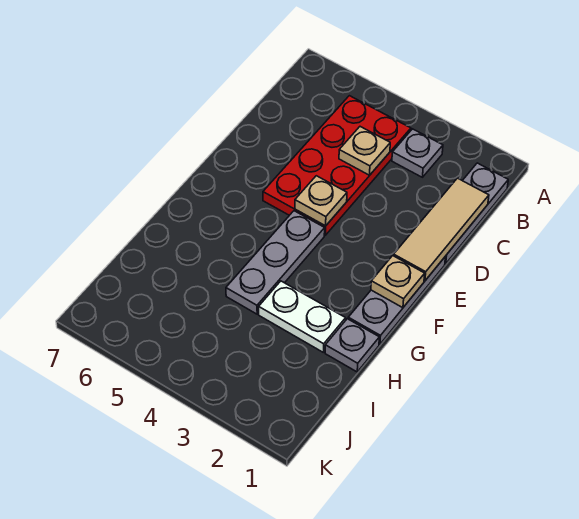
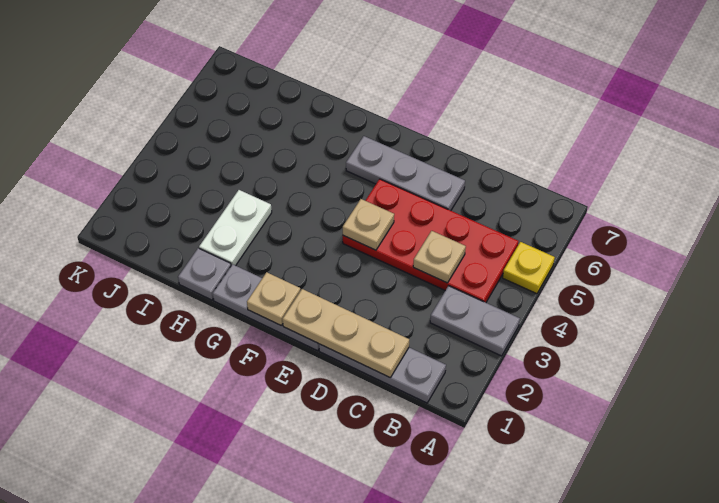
none -> yellow plate A5 level 1
grey plate B3 level 1 -> grey plate A3:B3 level 1
tan tile C1:E1 level 2 -> tan plate C1:E1 level 2
grey plate F4:H4 level 1 -> grey plate D6:F6 level 1

